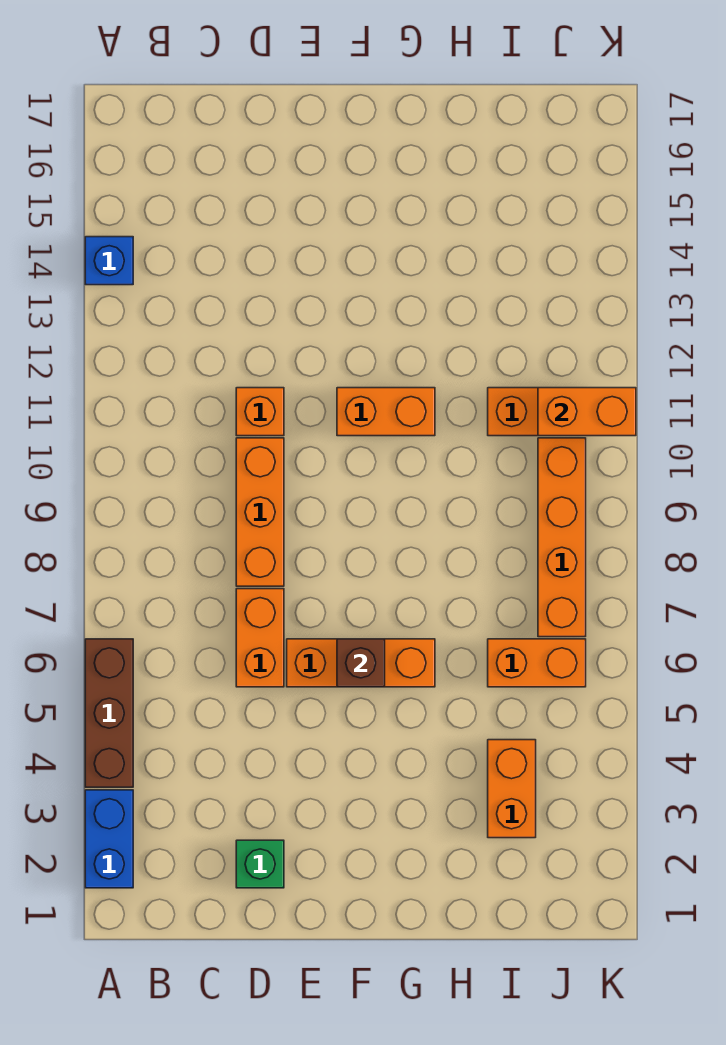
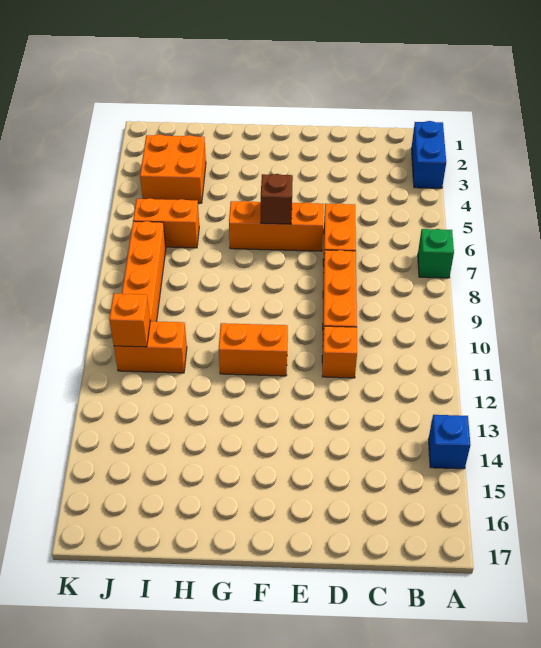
brown brick A4:A6 level 1 -> none
green brick D2 level 1 -> green brick A7 level 1
orange brick I3:I4 level 1 -> orange brick I3:J4 level 1
orange brick J11:K11 level 2 -> orange brick J11 level 2

